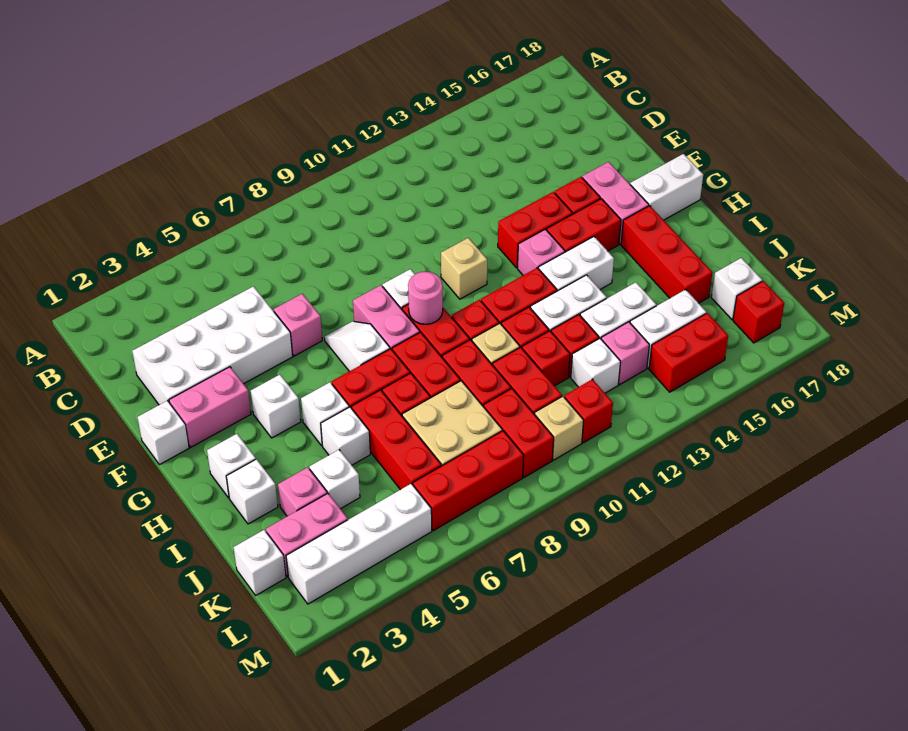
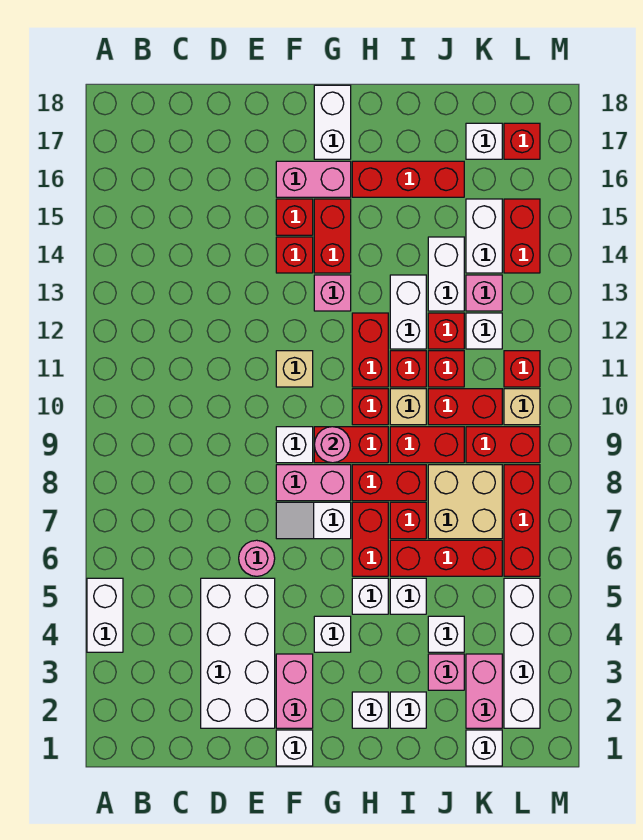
pink brick E6 level 1 -> pink round brick E6 level 1
red brick F13:F14 level 1 -> red brick F14 level 1
white brick H13:H14 level 1 -> white brick A4:A5 level 1

